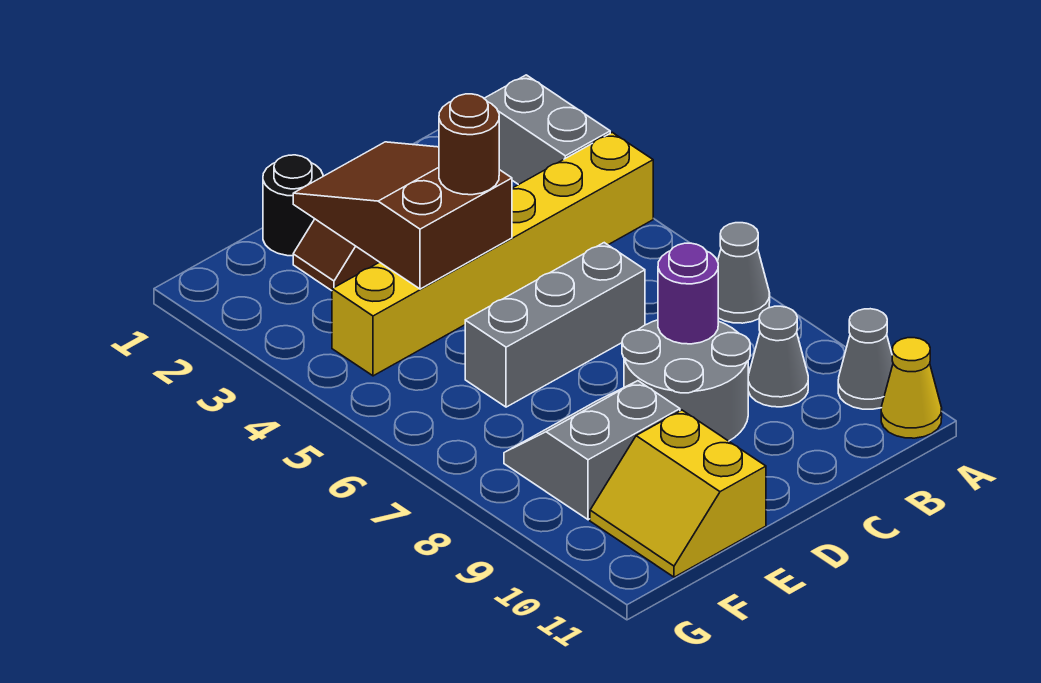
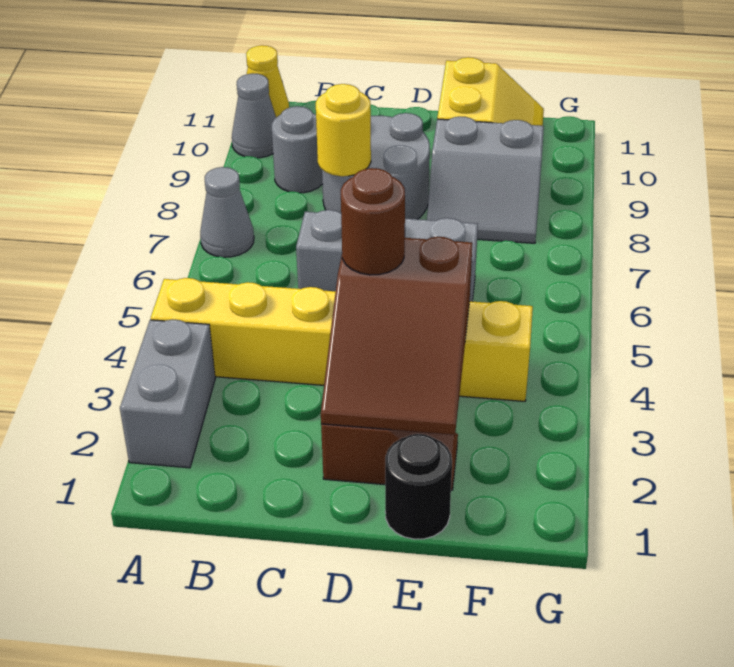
grey cone B9 level 1 -> grey round brick B9 level 1
purple round brick C8 level 2 -> yellow round brick C8 level 2

